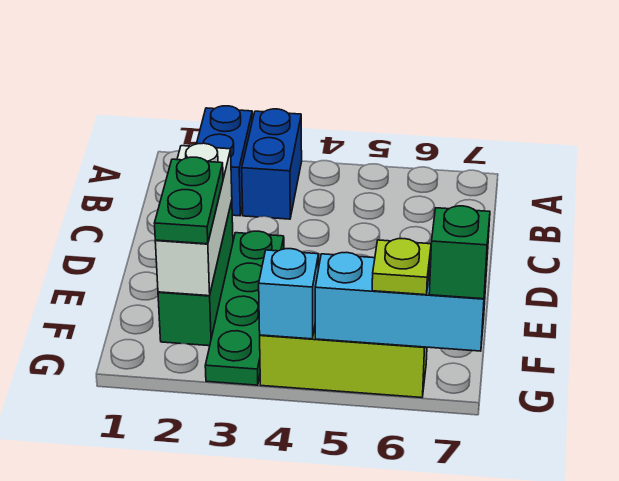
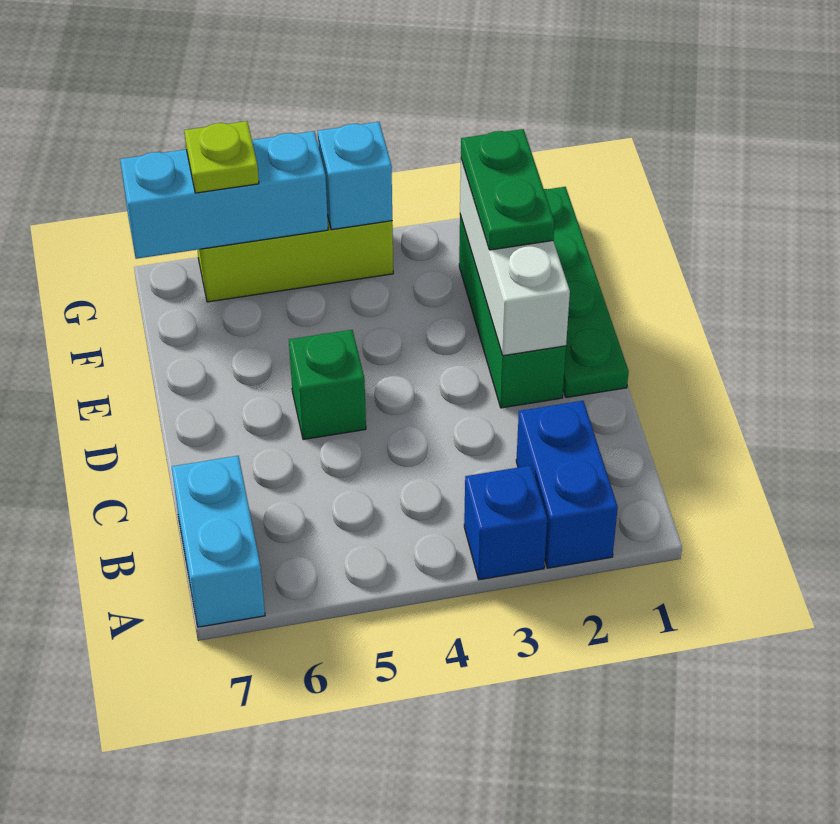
blue brick A3:B3 level 1 -> blue brick A3 level 1
none -> cyan brick A7:B7 level 1
green plate D3:G3 level 1 -> green plate D1:G1 level 1
green brick G7 level 3 -> green brick D5 level 1

